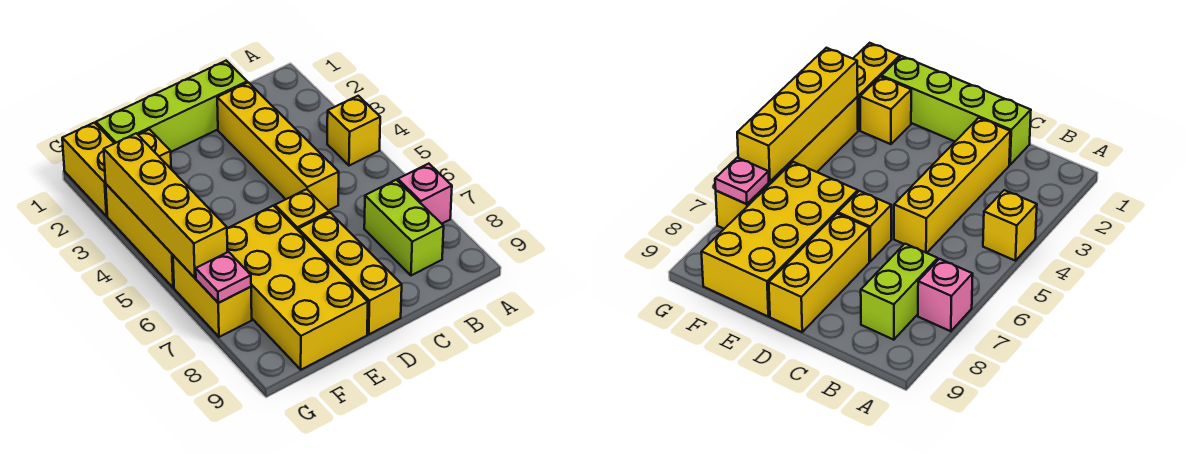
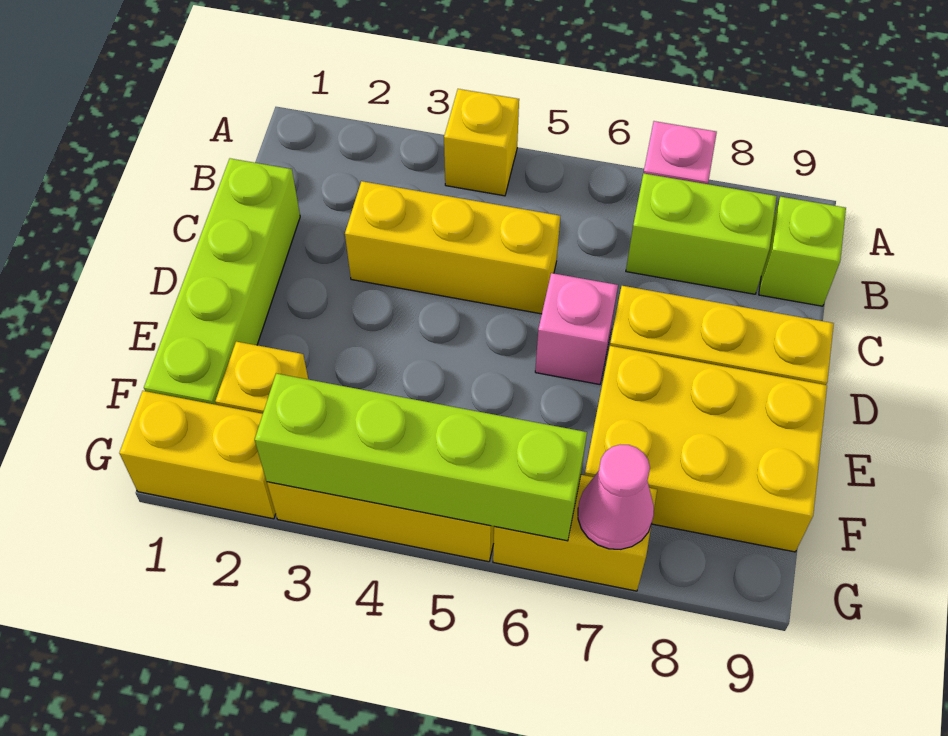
none -> lime brick B9 level 1
yellow brick C2:C5 level 1 -> yellow brick C3:C5 level 1
yellow brick D6 level 1 -> pink brick D6 level 1
yellow brick E6:F9 level 1 -> yellow brick E7:F9 level 1
yellow brick G3:G6 level 2 -> lime brick G3:G6 level 2
pink plate G7 level 2 -> pink cone G7 level 2

